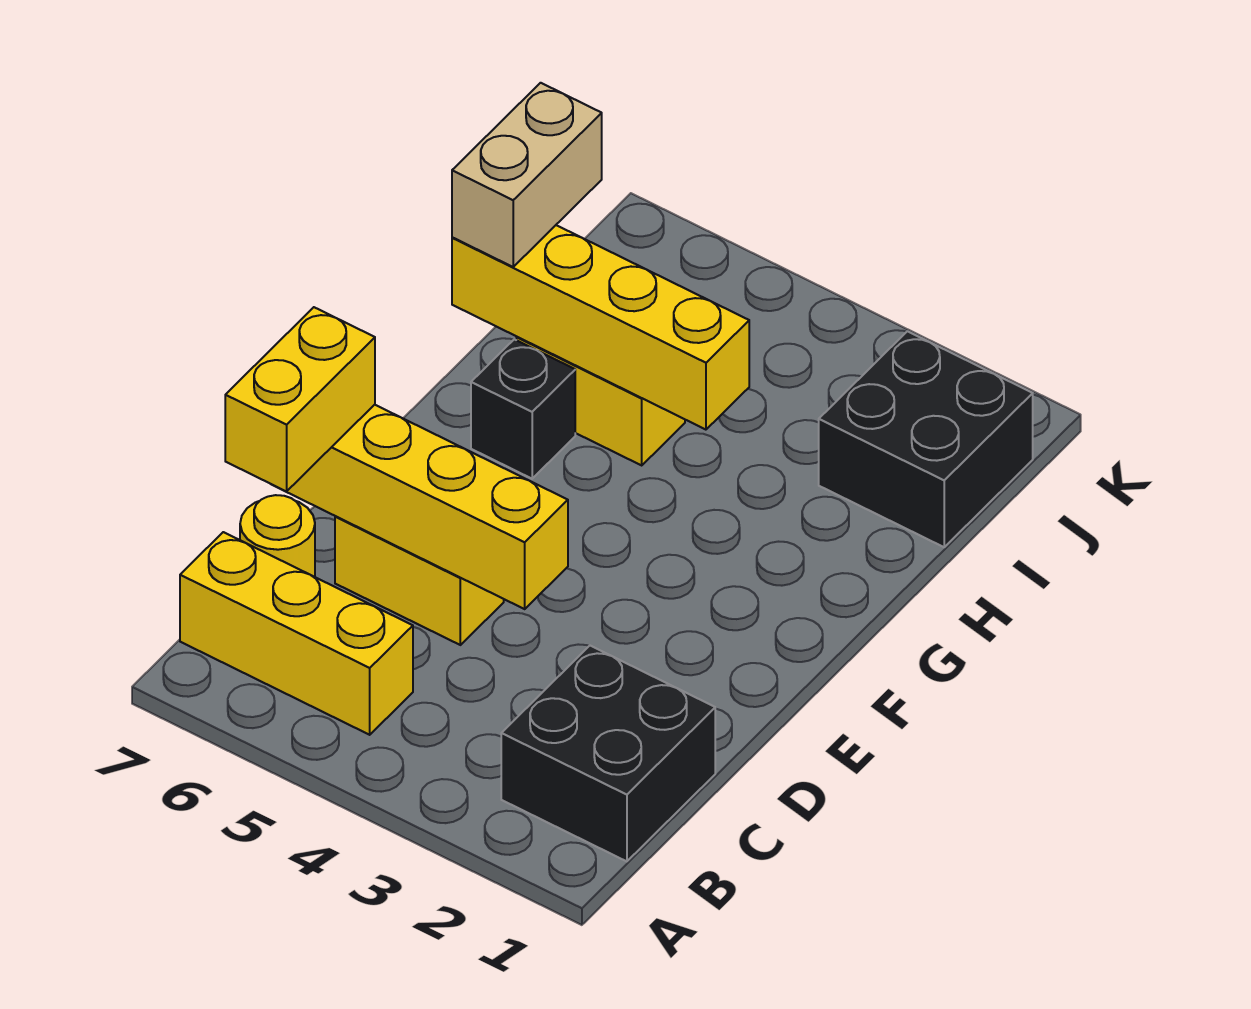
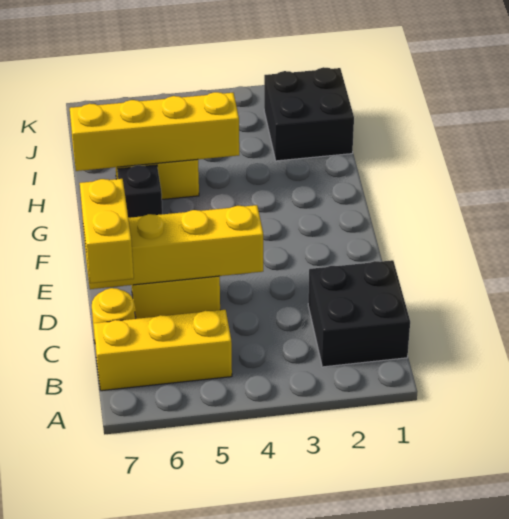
tan brick H7:I7 level 3 -> none

